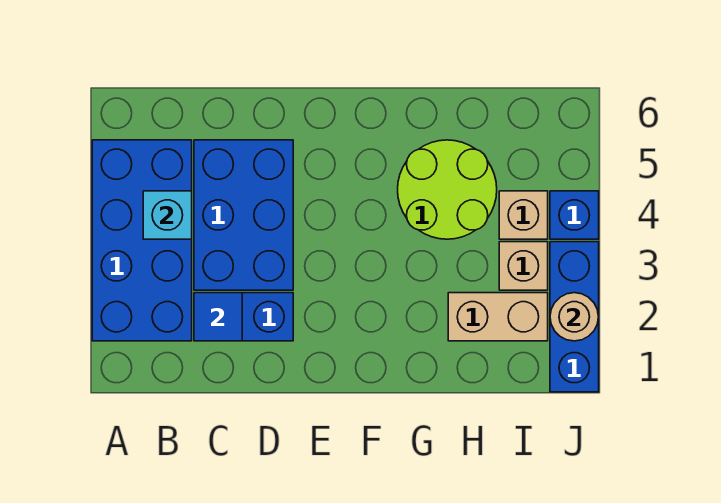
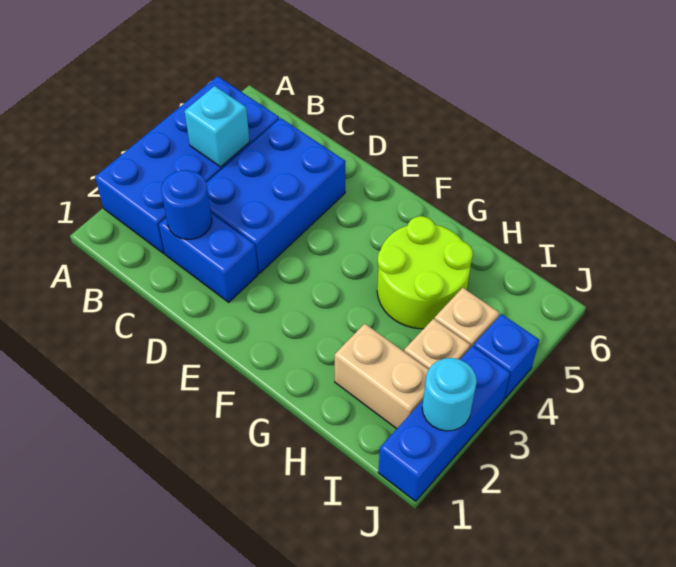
blue tile C2 level 2 -> blue round brick C2 level 2
tan round brick J2 level 2 -> cyan round brick J2 level 2

